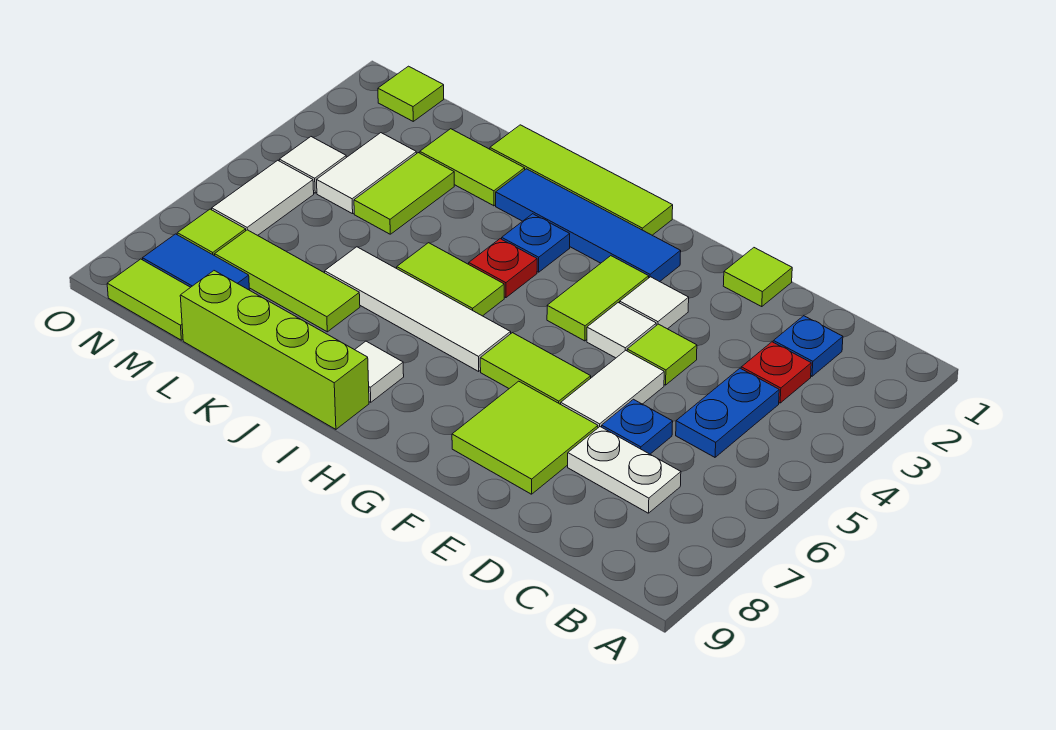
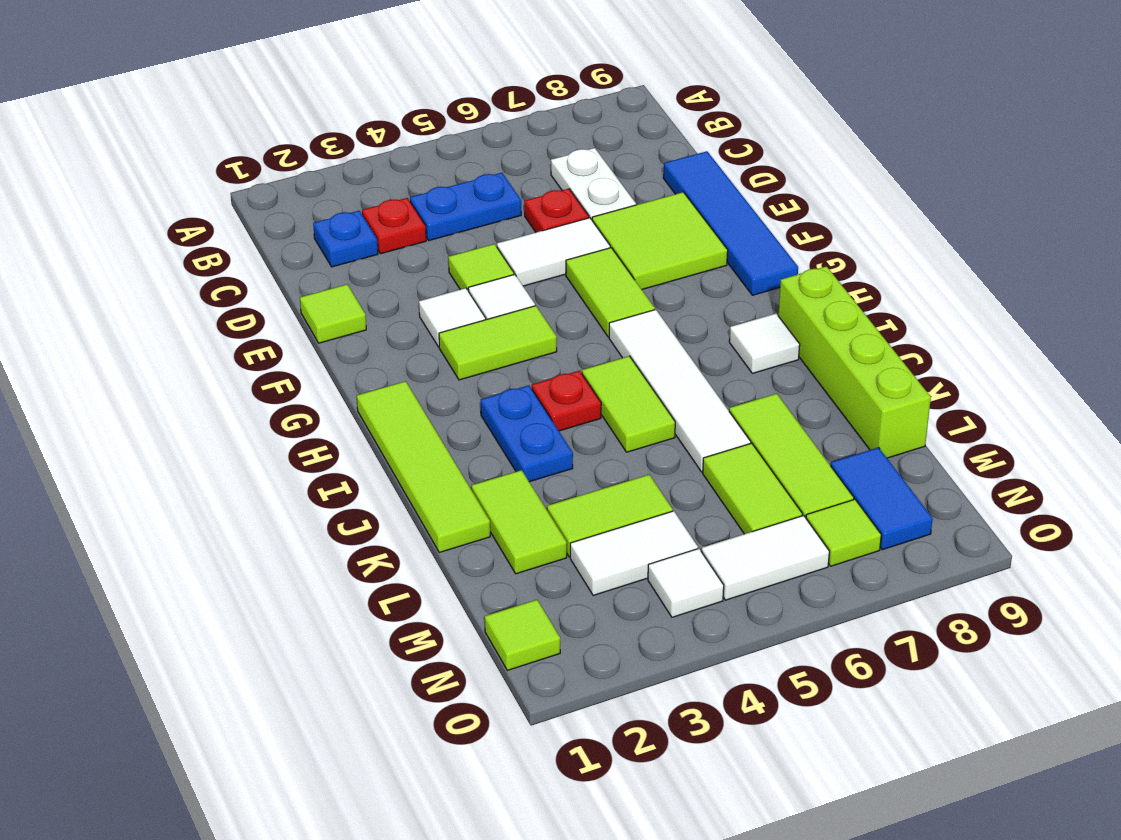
blue plate D6 level 1 -> red plate D6 level 1
blue tile G2:J2 level 1 -> blue tile D9:G9 level 1
blue plate I3 level 1 -> blue plate I3:J3 level 1
lime tile M9:N9 level 1 -> lime tile L6:M6 level 1

